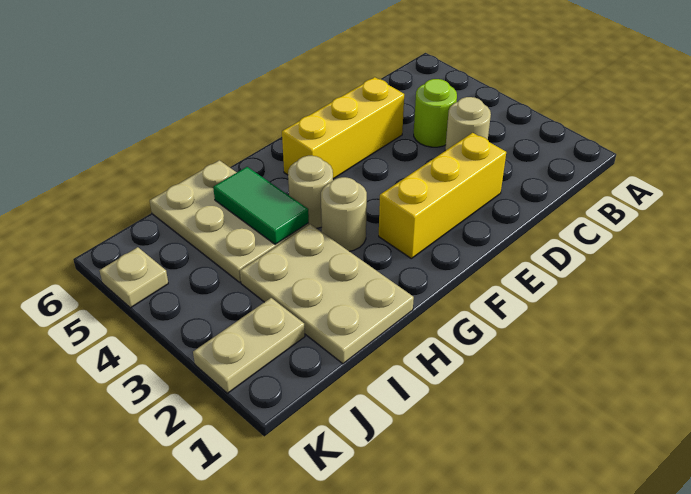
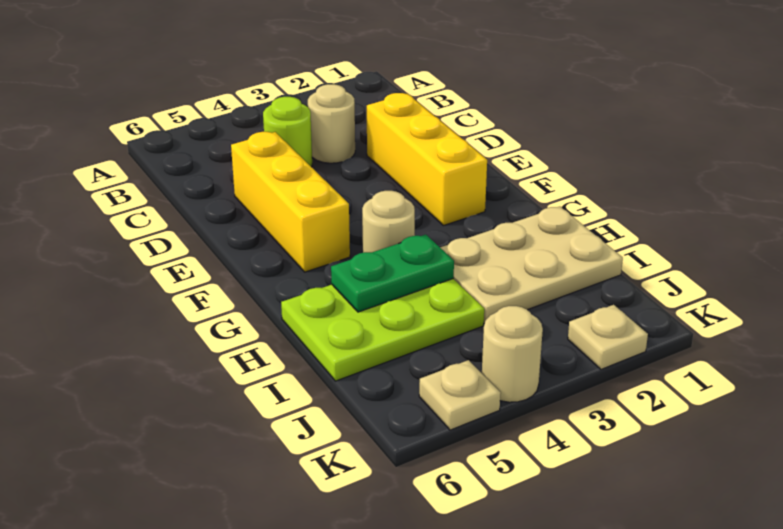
tan round brick G3 level 1 -> tan round brick K4 level 1
tan plate H4:I6 level 1 -> lime plate H4:I6 level 1
green tile H4:H5 level 2 -> green plate H4:H5 level 2
tan plate J2:K2 level 1 -> tan plate K2 level 1

